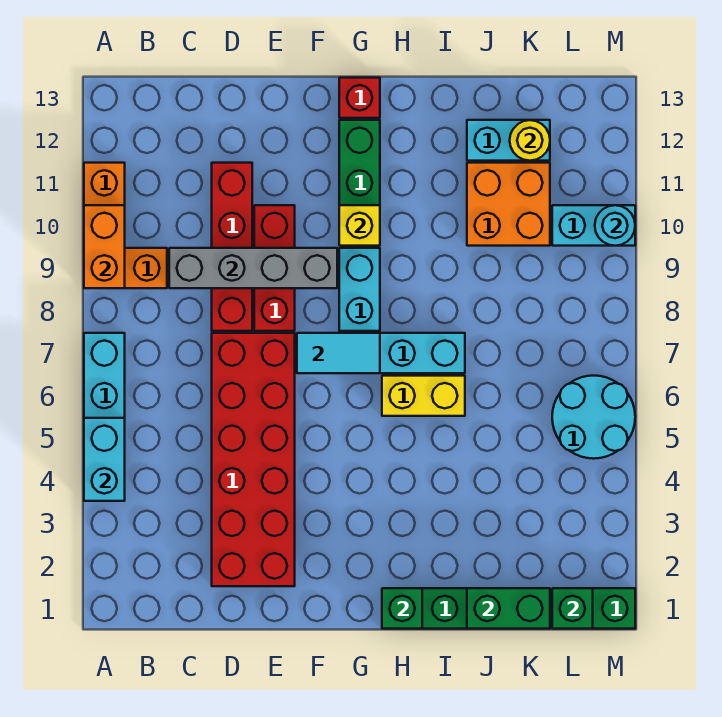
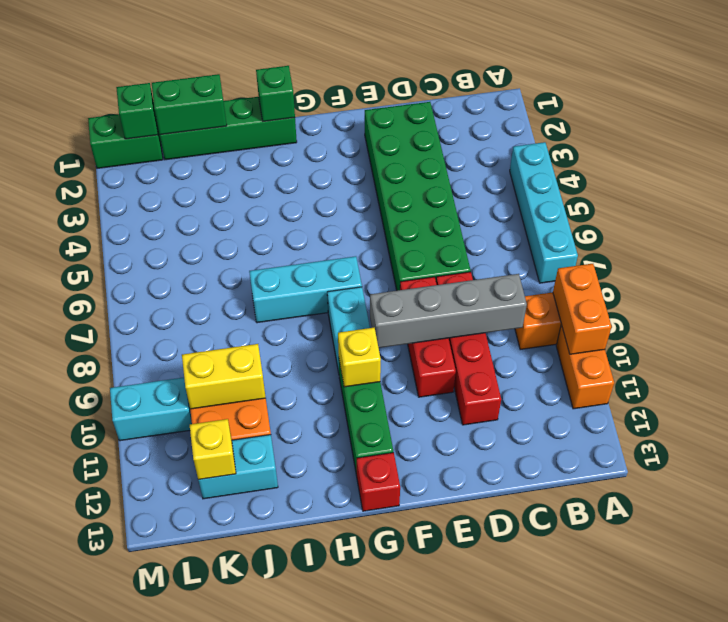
cyan brick A4:A5 level 2 -> none
red brick D2:E7 level 1 -> green brick D2:E7 level 1
cyan tile F7:G7 level 2 -> none
yellow brick H6:I6 level 1 -> yellow brick J10:K10 level 2
yellow round brick K12 level 2 -> yellow brick K12 level 2
cyan round brick L5:M6 level 1 -> none
cyan round brick M10 level 2 -> none

